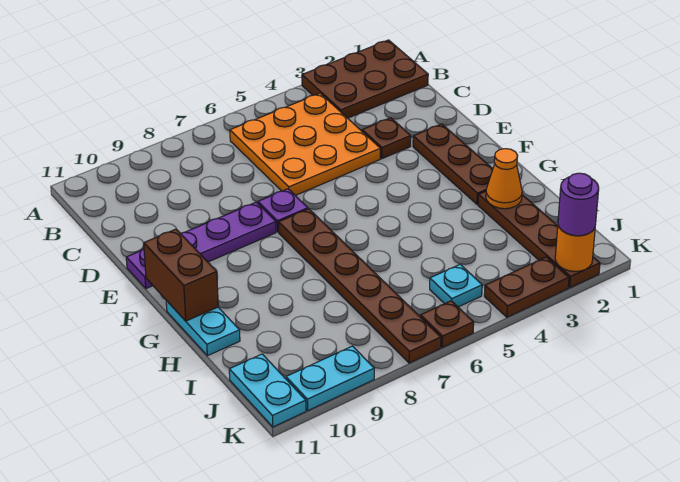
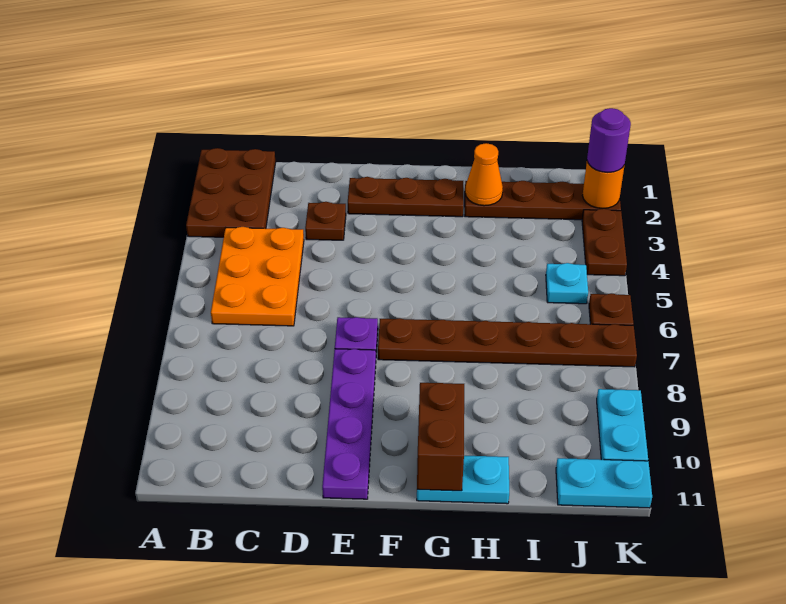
orange plate B4:D6 level 1 -> orange plate B4:C6 level 1
brown brick F11:G11 level 2 -> brown brick G10:G11 level 2

